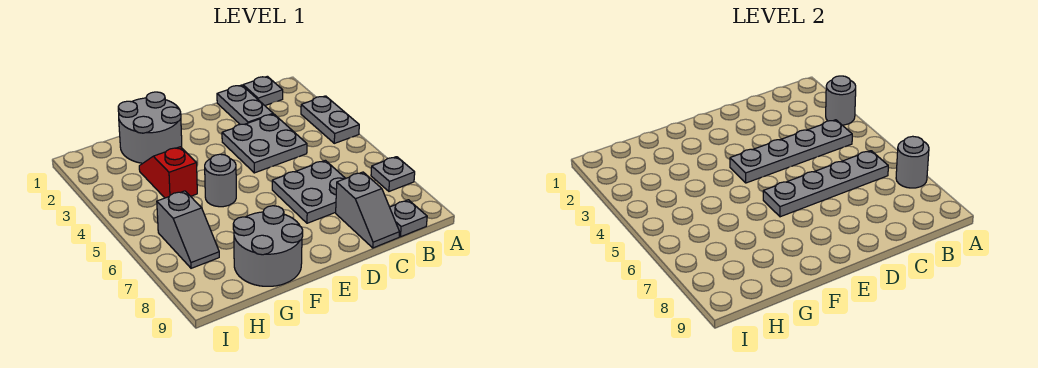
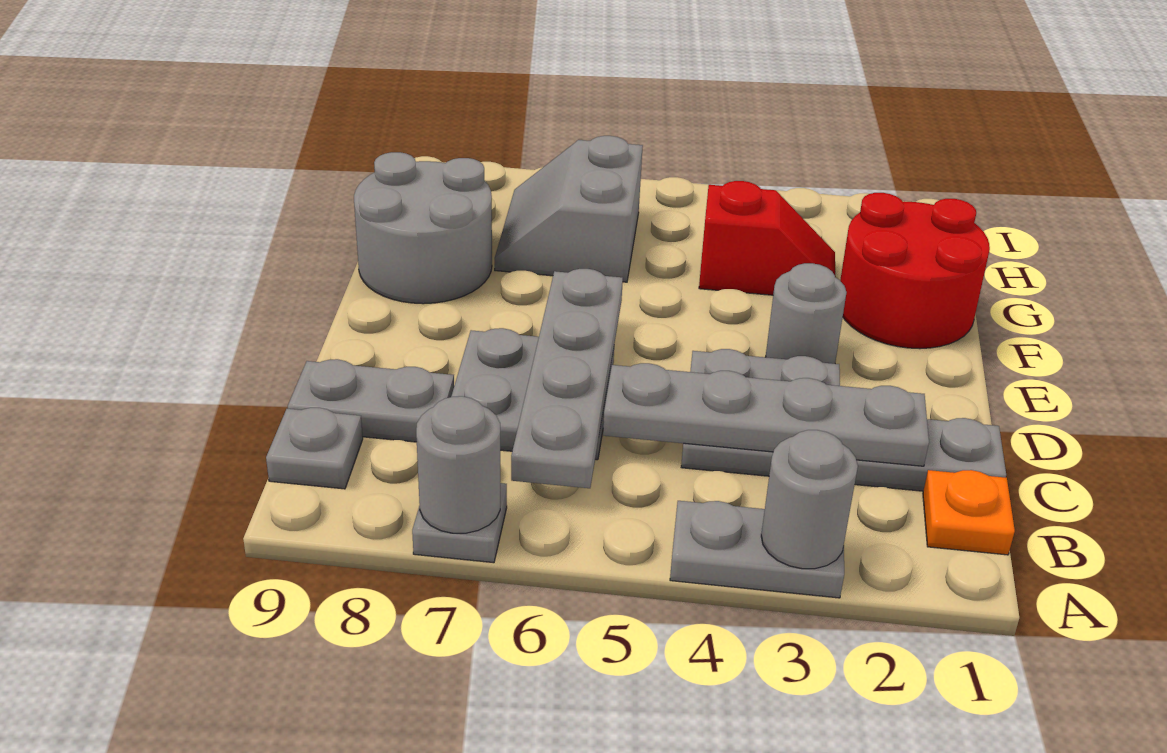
grey plate B1 level 1 -> orange plate B1 level 1
grey plate B4:E4 level 2 -> grey plate C2:C5 level 2
grey slope C8:C9 level 1 top 8 -> grey plate C8:C9 level 1
grey round brick F1:G2 level 1 -> red round brick F1:G2 level 1
grey round brick F5 level 1 -> grey round brick E3 level 1
grey slope H6:H7 level 1 top 6 -> grey slope G6:H7 level 1 top 6

